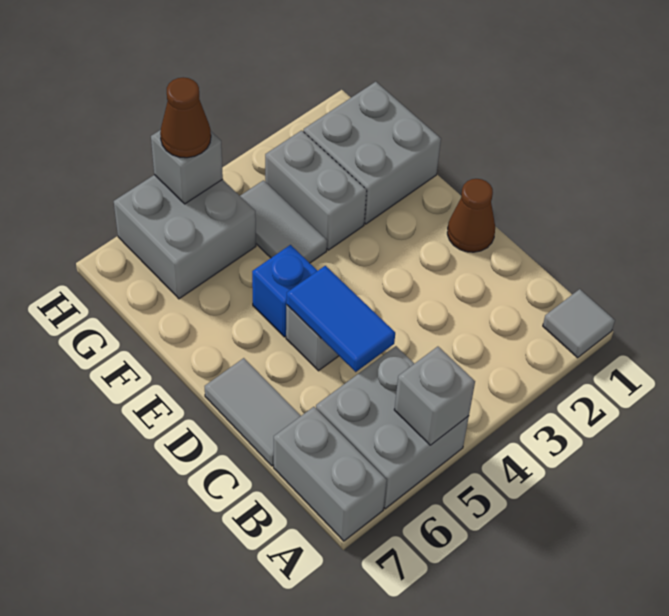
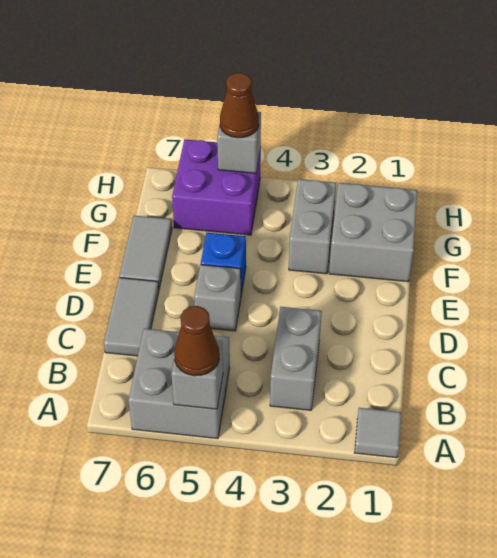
grey brick A7:B7 level 1 -> grey brick B3:C3 level 1
blue tile C5:D5 level 2 -> none
brown cone D1 level 1 -> brown cone A5 level 3
grey tile F4:G4 level 1 -> grey tile E7:F7 level 1
grey brick G5:H6 level 1 -> purple brick G5:H6 level 1

